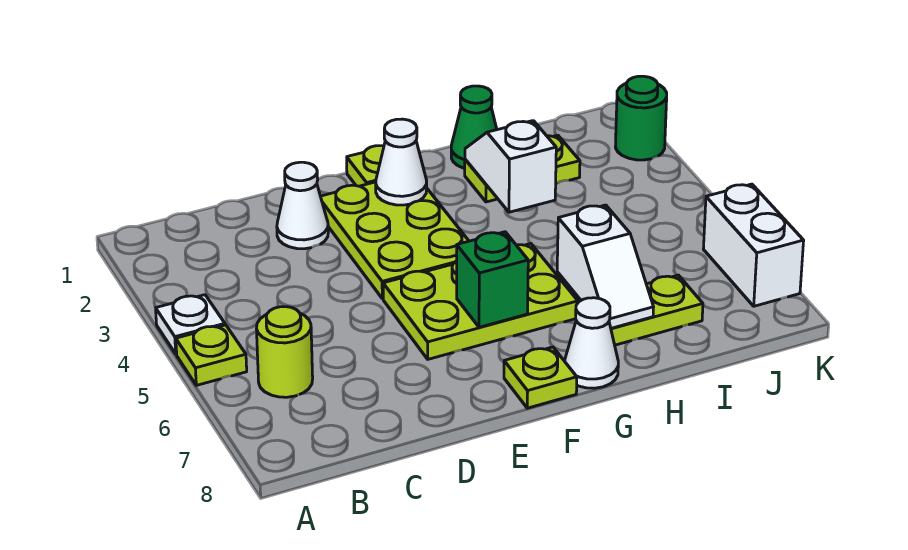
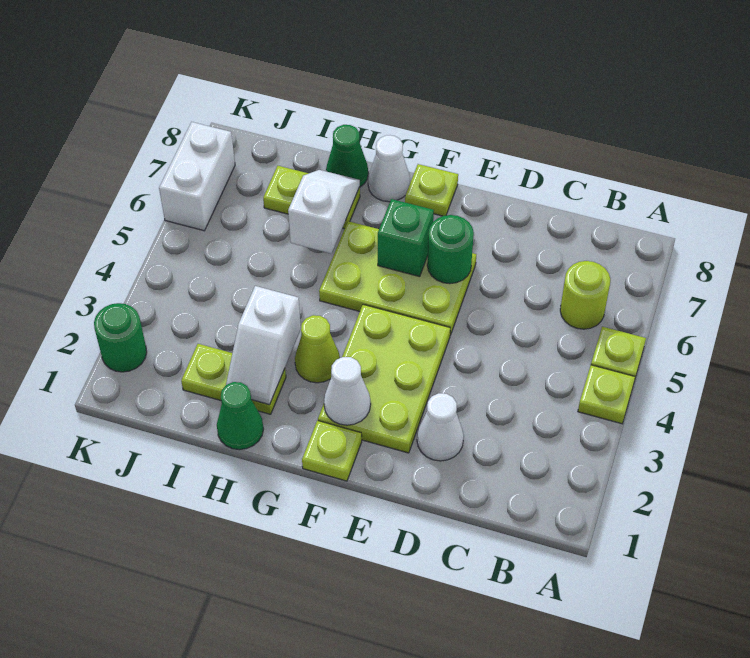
white plate A4 level 1 -> lime plate A4 level 1
none -> green round brick E6 level 2
none -> lime cone G3 level 1
none -> green cone H8 level 1

